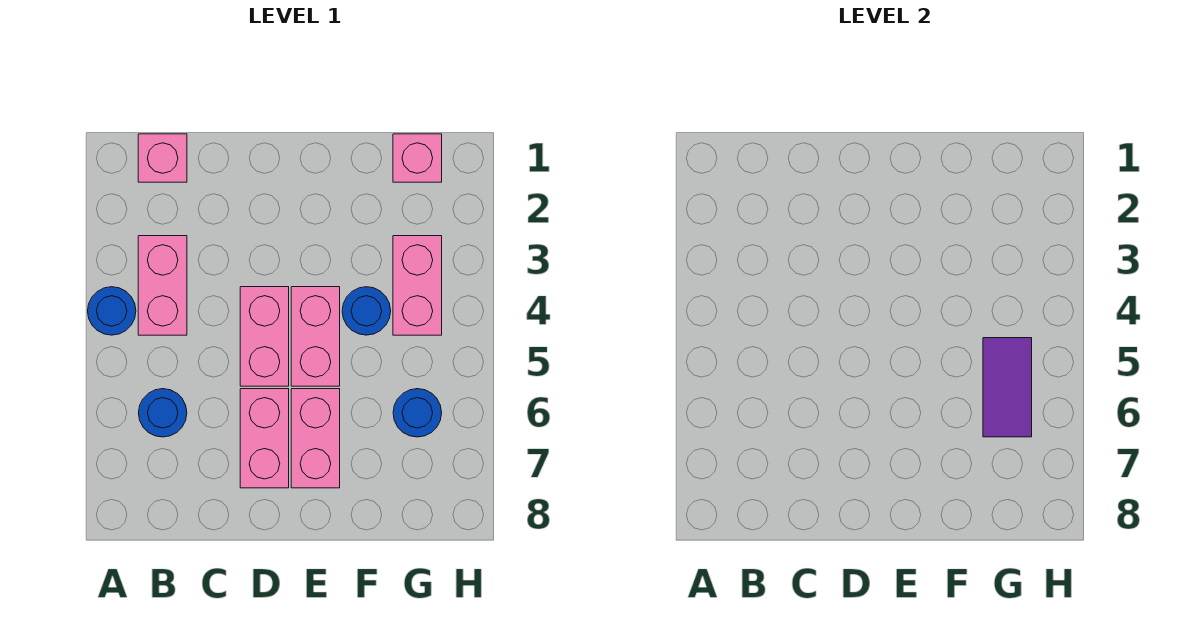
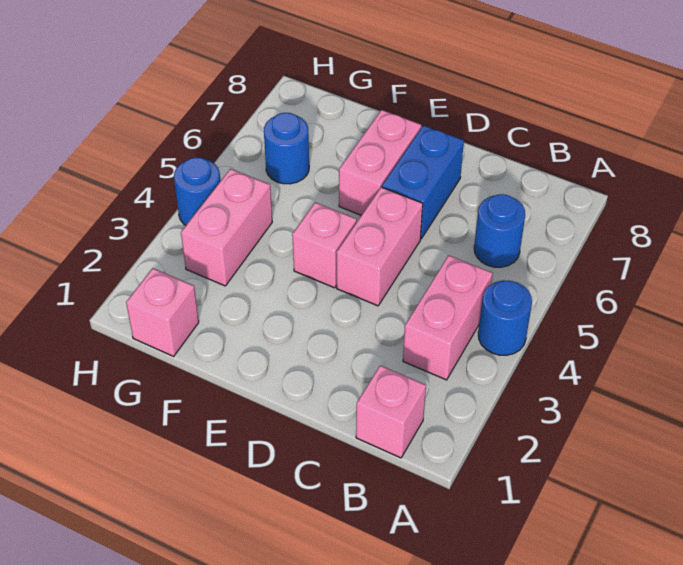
pink brick D6:D7 level 1 -> blue brick D6:D7 level 1
pink brick E4:E5 level 1 -> pink brick E4 level 1
blue round brick F4 level 1 -> blue round brick H4 level 1
purple tile G5:G6 level 2 -> none

